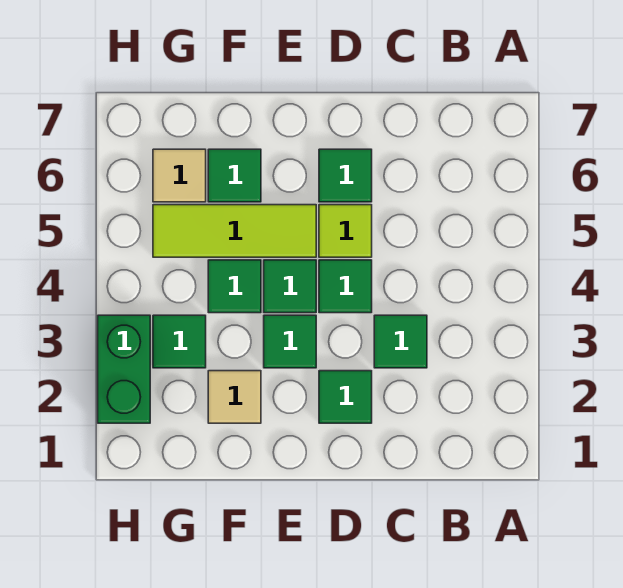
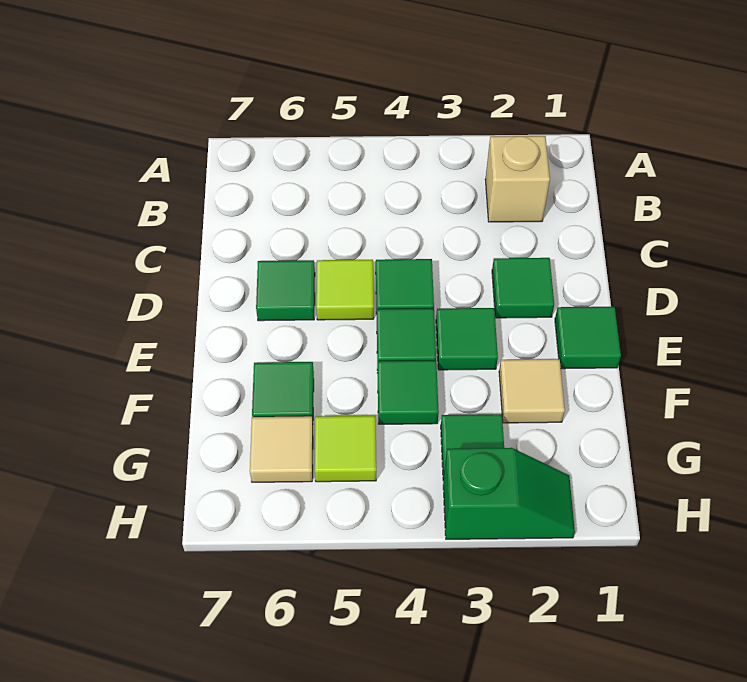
none -> tan brick B2 level 1
green tile C3 level 1 -> green tile E1 level 1
lime tile E5:G5 level 1 -> lime tile G5 level 1
green brick H2:H3 level 1 -> green slope H2:H3 level 1 top 3

